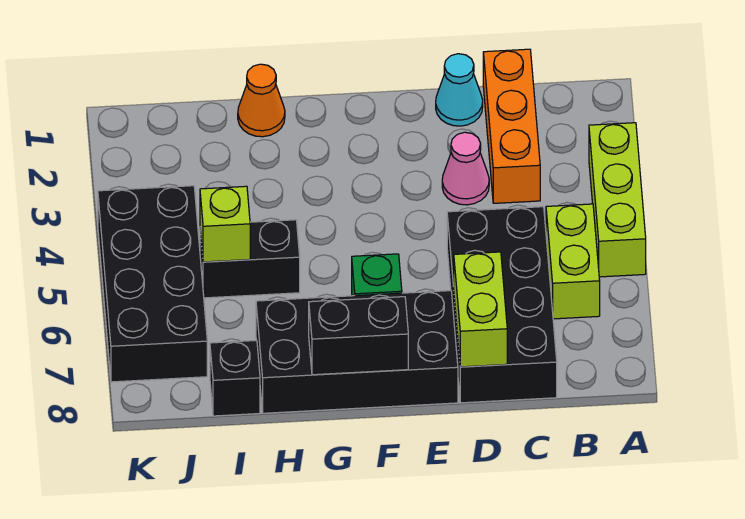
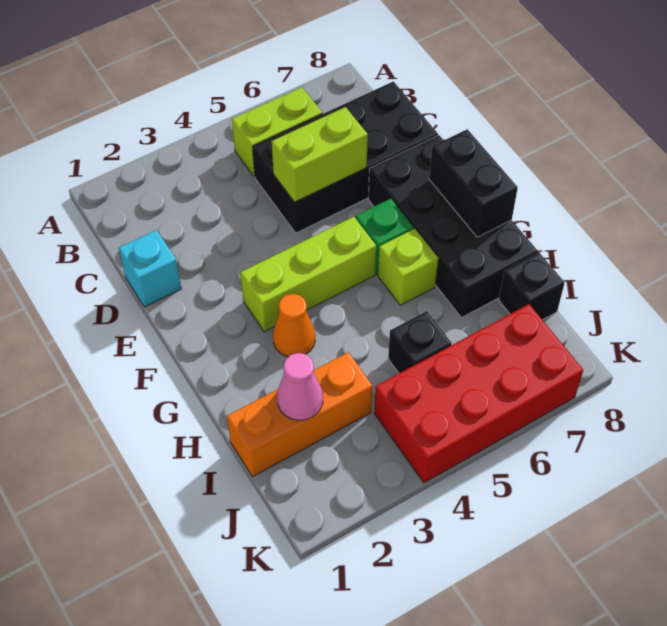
lime brick A3:A5 level 1 -> lime brick F3:F5 level 1
orange brick C1:C3 level 1 -> orange brick I1:I3 level 1
cyan cone D1 level 1 -> cyan brick D1 level 1
pink cone D3 level 1 -> pink cone I2 level 2
lime brick D7:D8 level 2 -> lime brick D5:D6 level 2
orange cone H1 level 1 -> orange cone G3 level 1
black brick H5:I5 level 1 -> black brick I5 level 1
lime brick I5 level 2 -> lime brick G6 level 1
black brick J4:K7 level 1 -> red brick J4:K7 level 1

